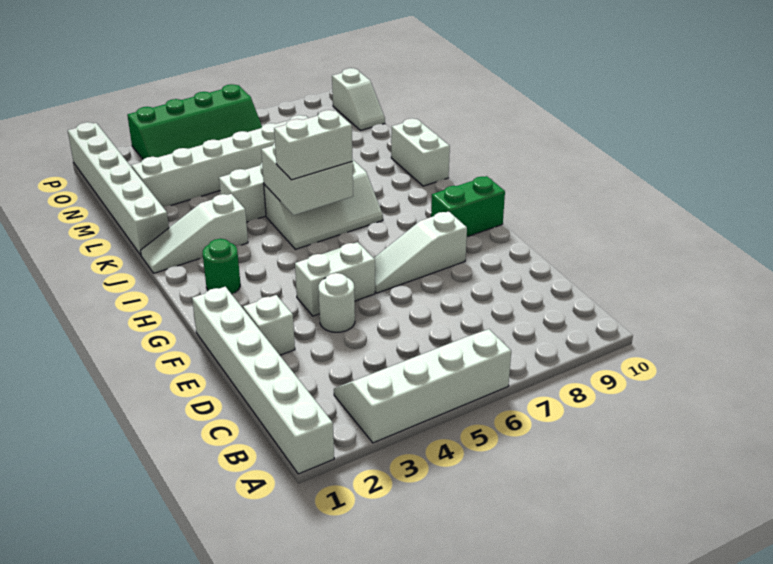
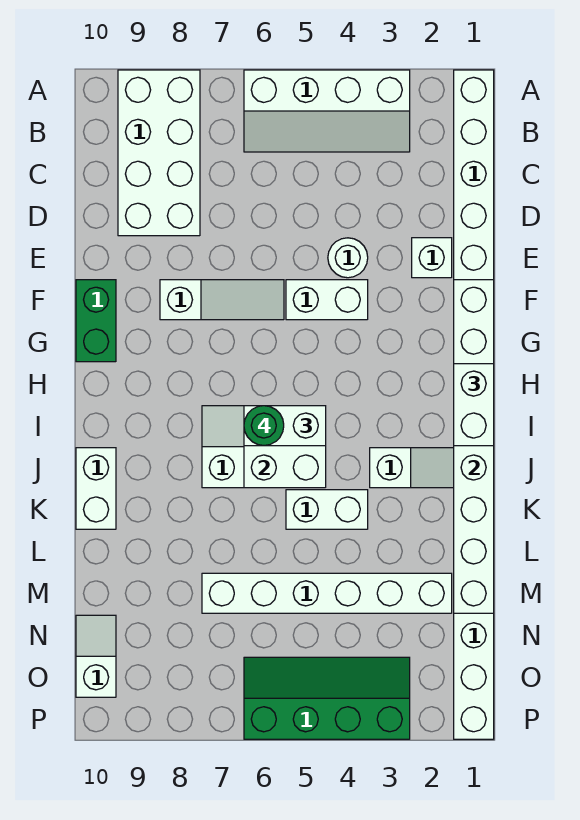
none -> white brick A8:D9 level 1
none -> white brick F1:M1 level 2
green brick G9:G10 level 1 -> green brick F10:G10 level 1
none -> white brick H1:I1 level 3
green round brick H2 level 1 -> green round brick I6 level 4

